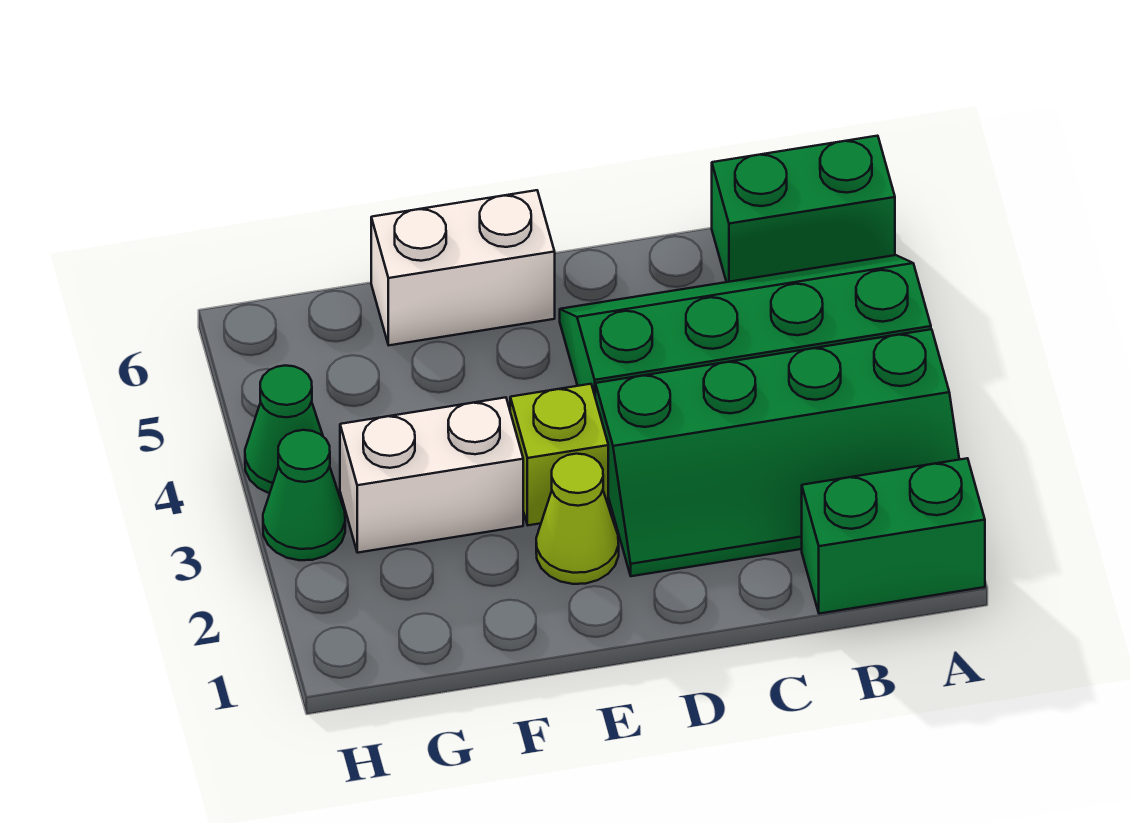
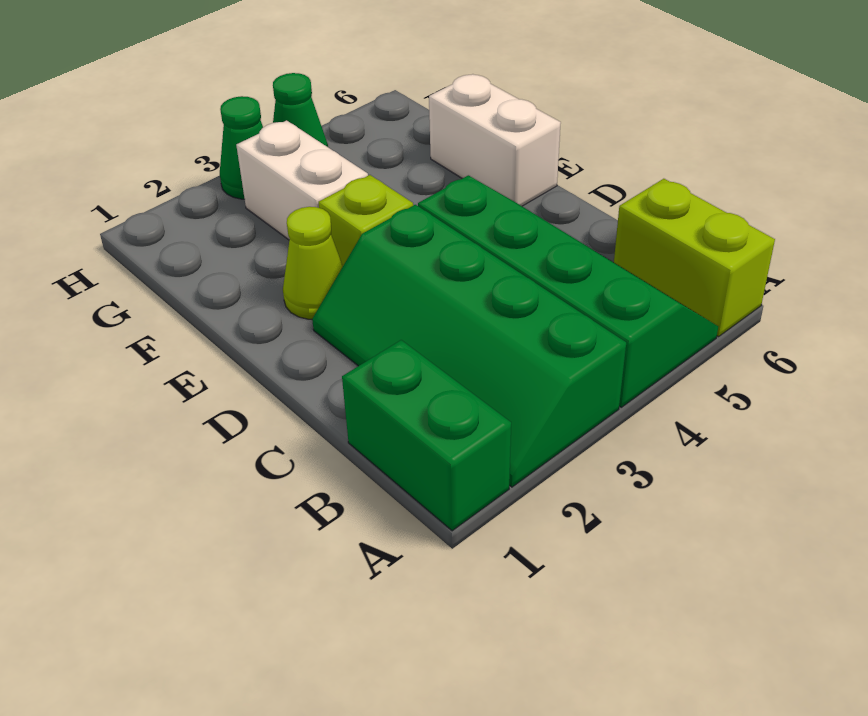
green brick A6:B6 level 1 -> lime brick A6:B6 level 1

